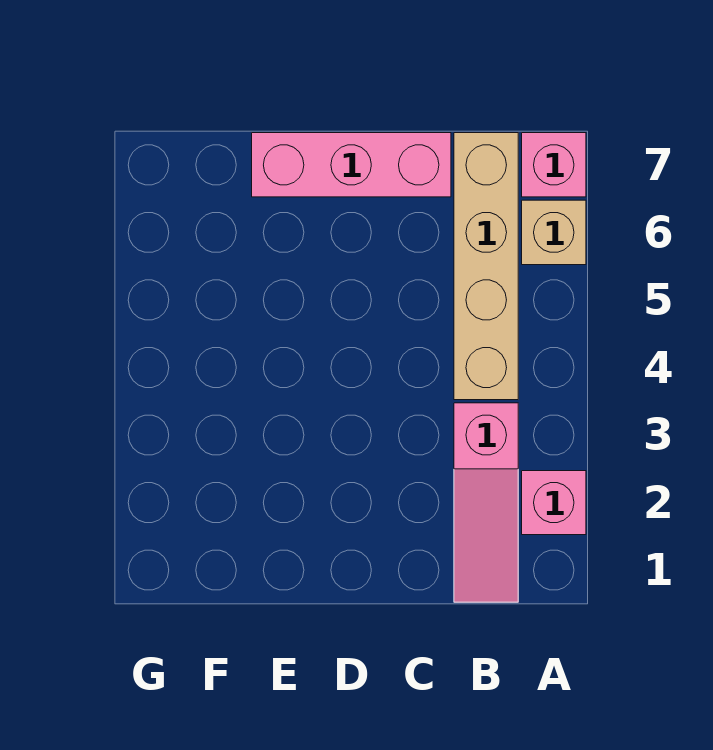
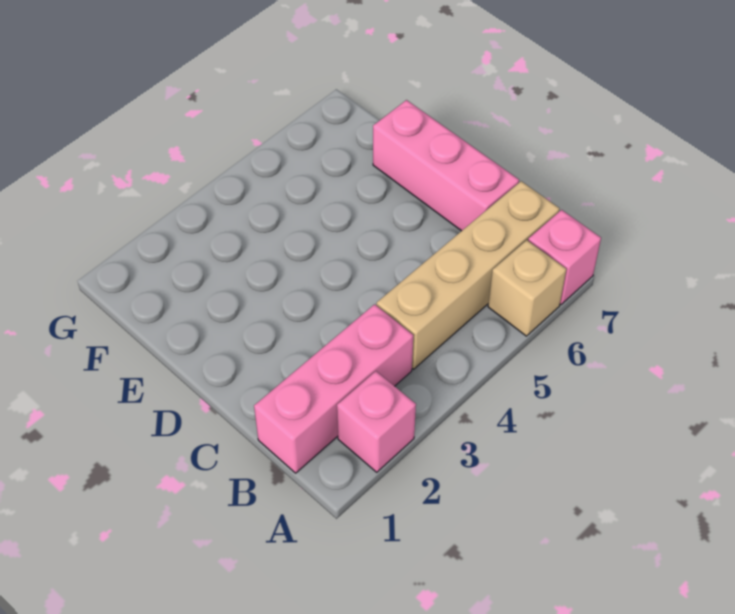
pink slope B1:B3 level 1 top 3 -> pink brick B1:B3 level 1

